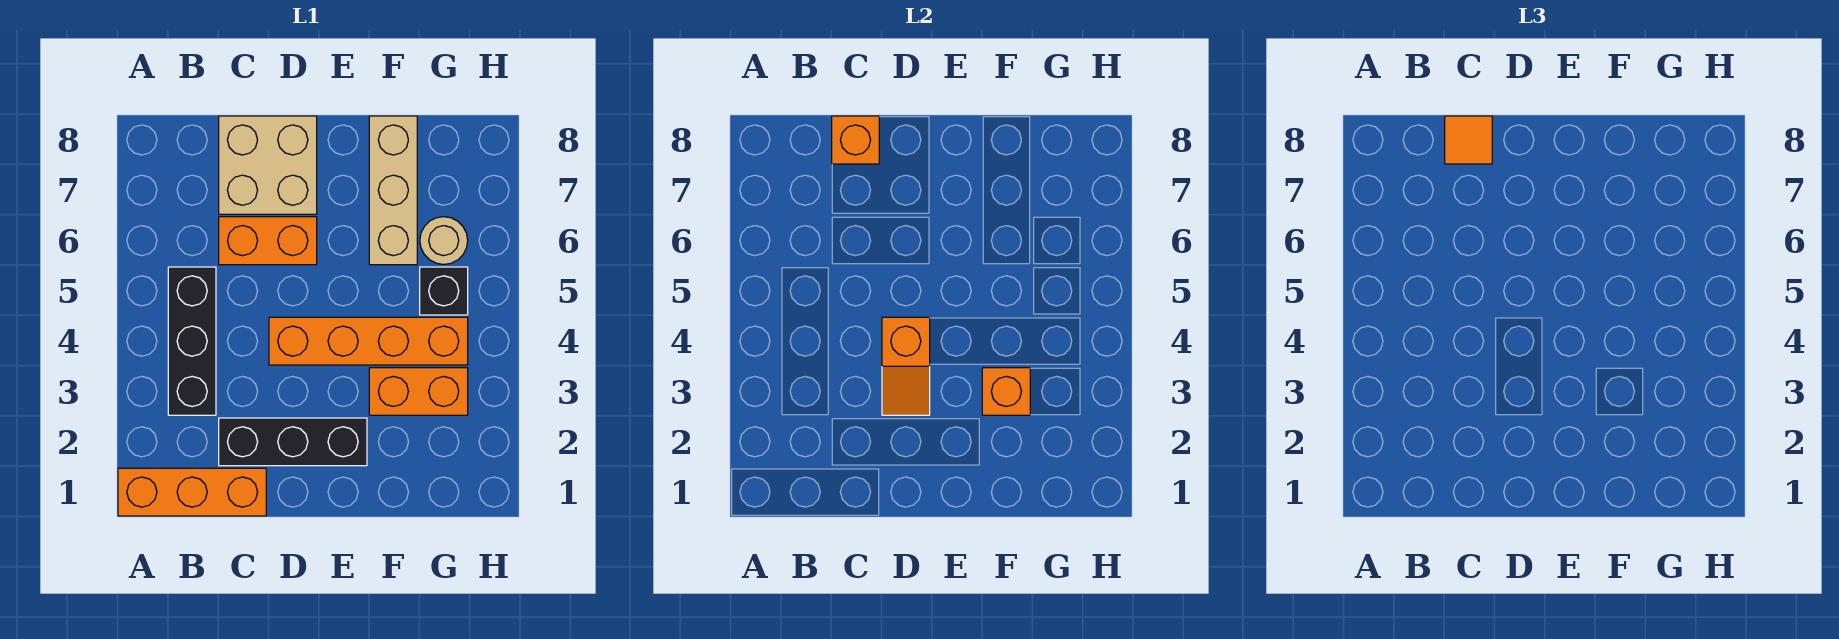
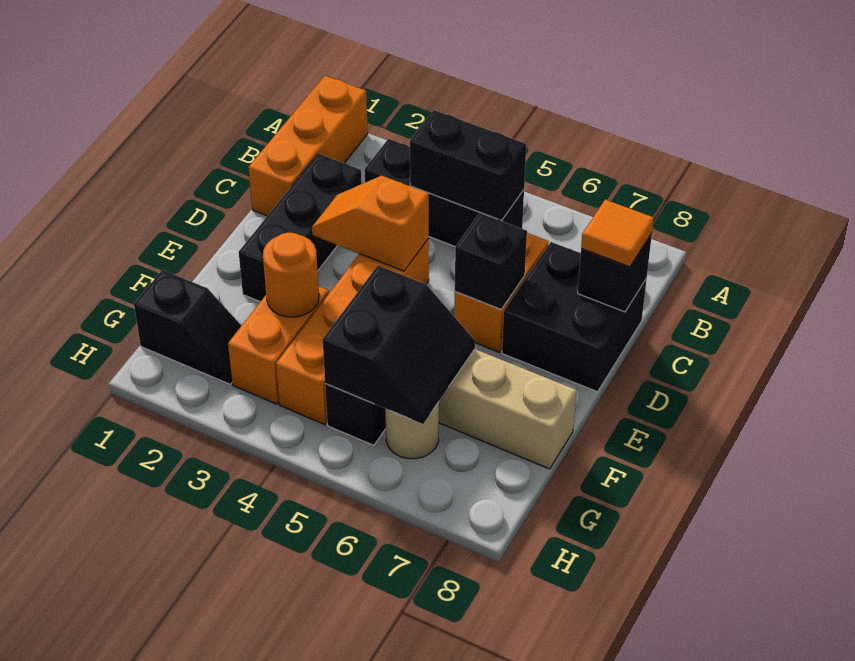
none -> black brick B4:B5 level 2
tan brick C7:D8 level 1 -> black brick C7:D8 level 1
orange brick C8 level 2 -> black brick C8 level 2
none -> black brick D6 level 2
orange brick F3 level 2 -> orange round brick F3 level 2
none -> black slope F5:G6 level 2 top 5
none -> black slope G1:G2 level 1 top 1

